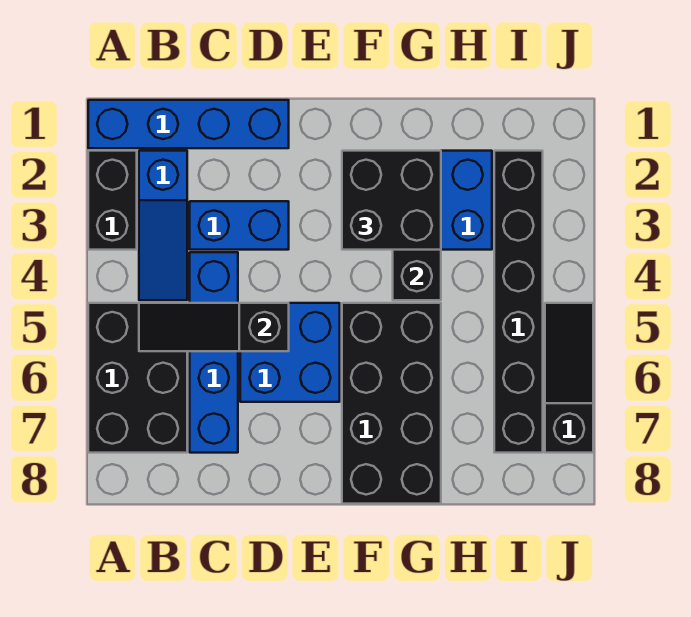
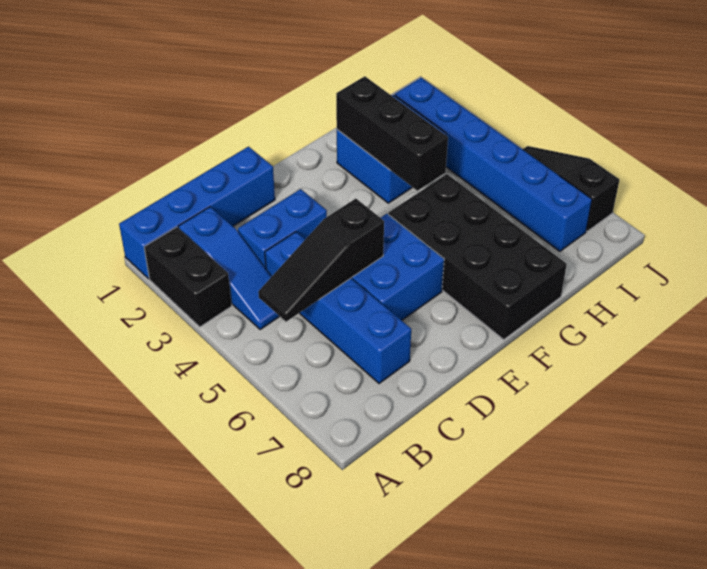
black brick A5:B7 level 1 -> none
black brick F2:G3 level 3 -> none
black brick I2:I7 level 1 -> blue brick I2:I7 level 1

